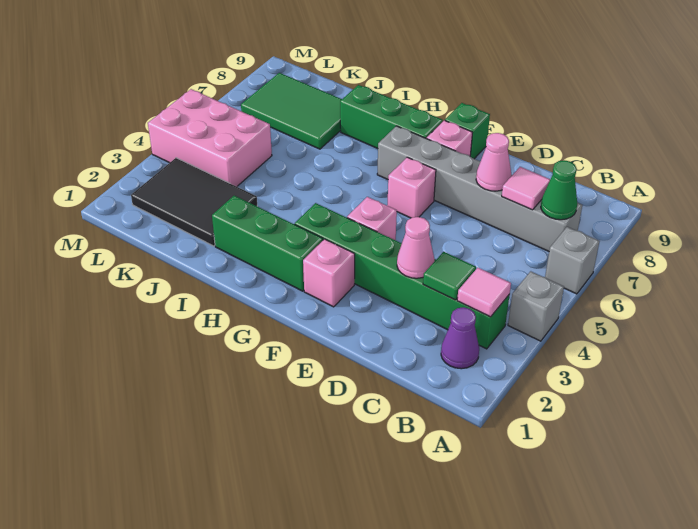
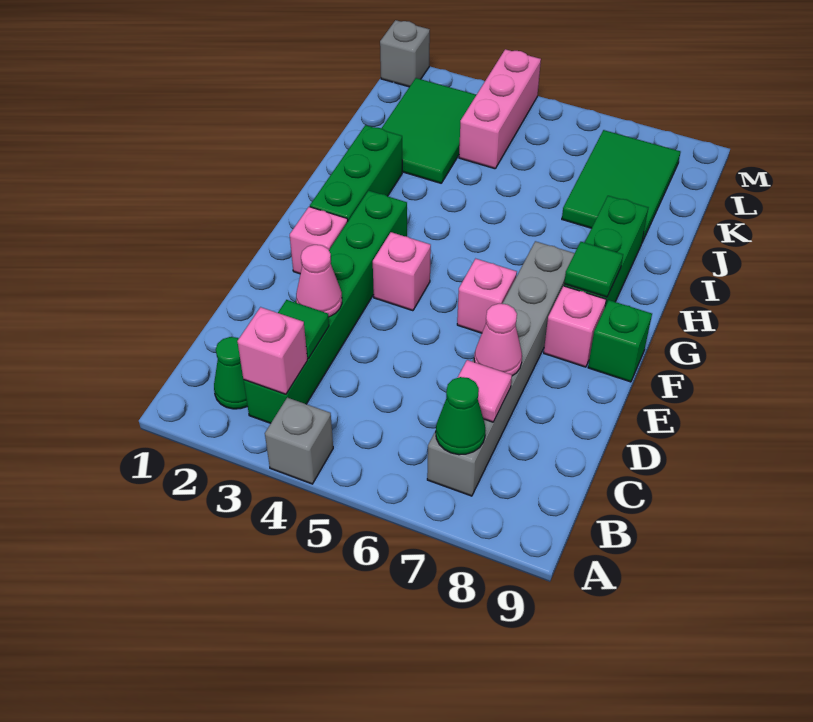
grey brick A6 level 1 -> grey brick M1 level 1
purple cone B2 level 1 -> green cone B2 level 1
pink tile B3 level 2 -> pink brick B3 level 2
none -> green tile G8 level 2
black tile J2:L3 level 1 -> green tile J2:L3 level 1
pink brick K4:M5 level 1 -> pink brick K4:M4 level 1

